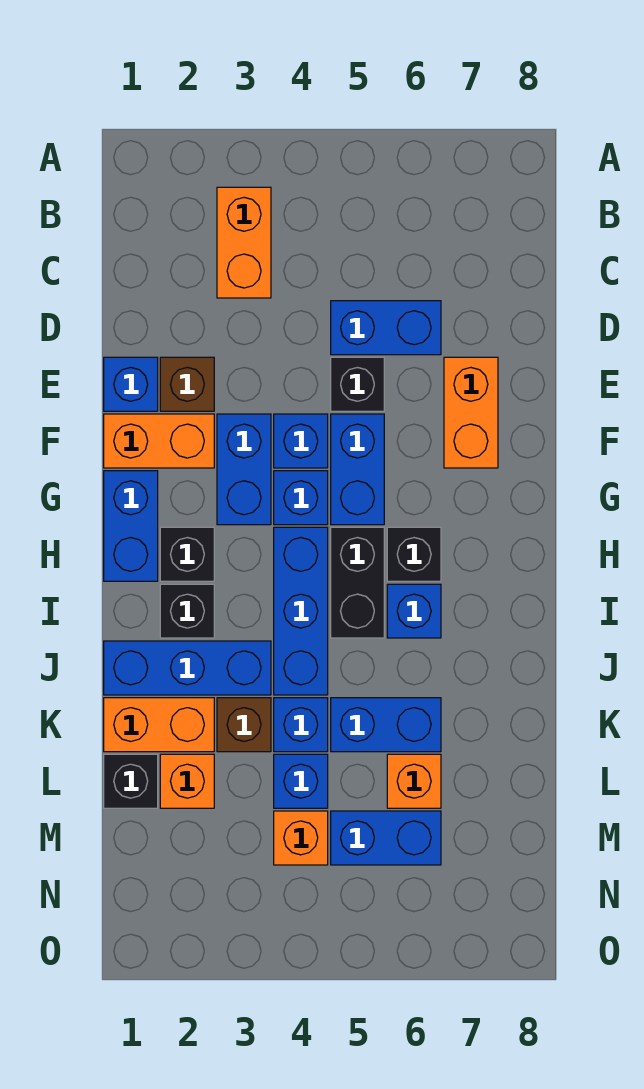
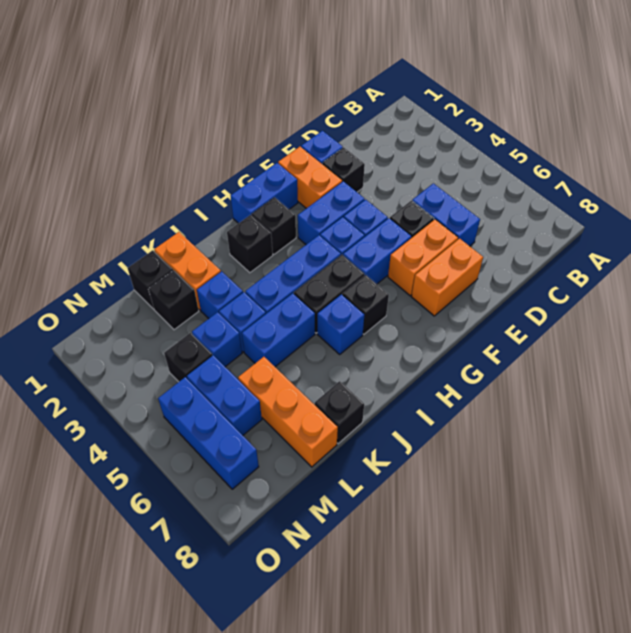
orange brick B3:C3 level 1 -> orange brick E6:F6 level 1
brown brick E2 level 1 -> black brick E2 level 1
blue brick J1:J3 level 1 -> blue brick N5:N7 level 1
brown brick K3 level 1 -> blue brick K3 level 1
blue brick K5:K6 level 1 -> blue brick J5:K5 level 1
none -> black brick K8 level 1
orange brick L2 level 1 -> black brick L2 level 1
orange brick L6 level 1 -> orange brick L6:L8 level 1
orange brick M4 level 1 -> black brick M4 level 1

